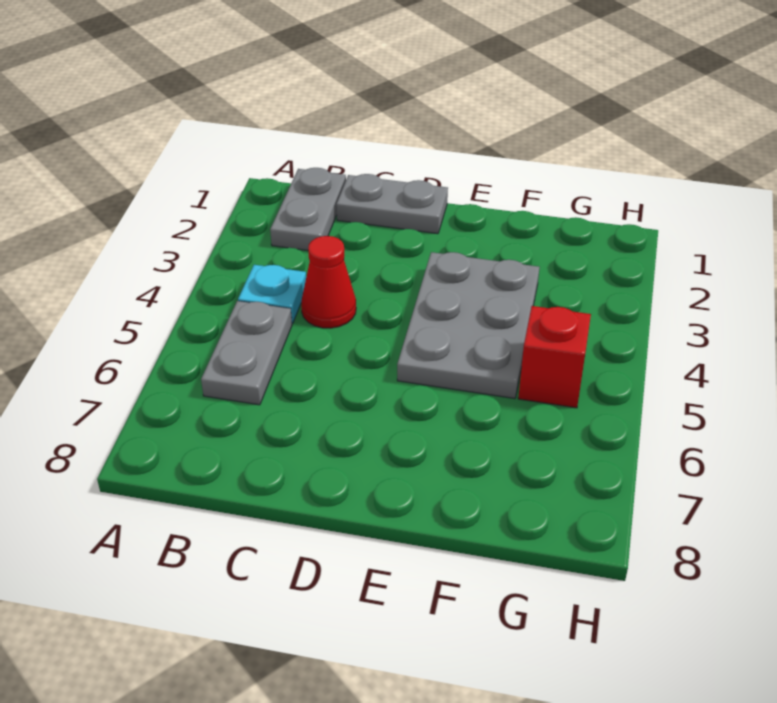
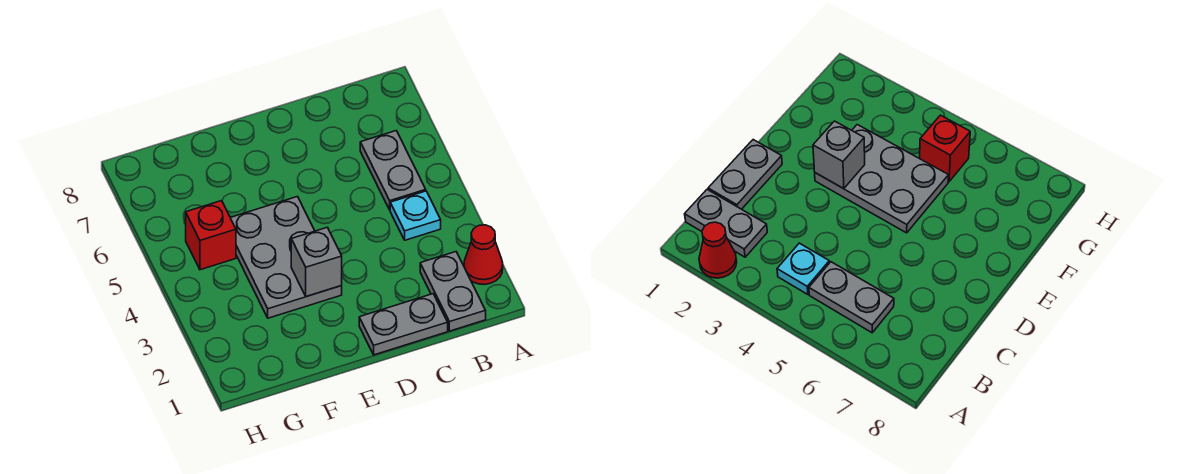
red cone C4 level 1 -> red cone A2 level 1
none -> grey brick E3 level 2

